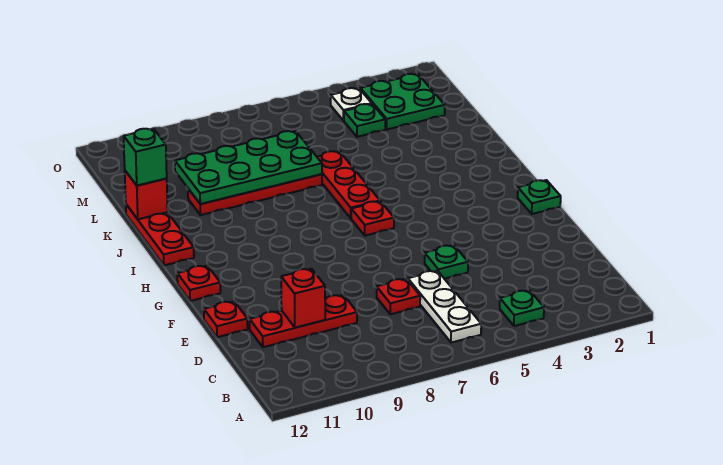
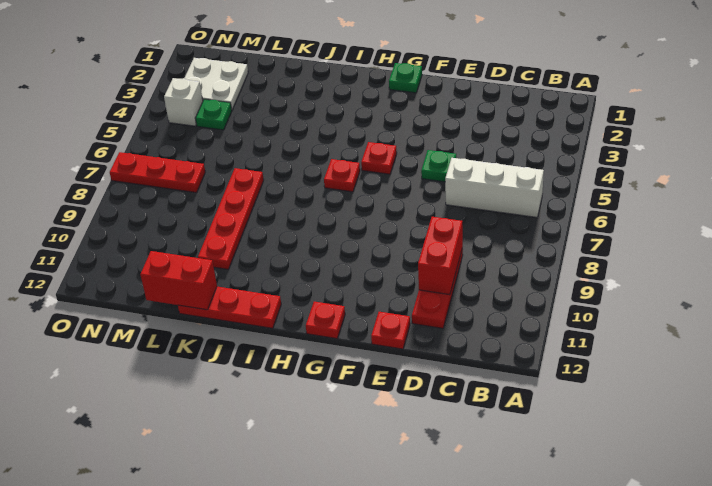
green plate B4 level 1 -> none
white plate B6:D6 level 1 -> white brick B6:D6 level 1
red plate D7 level 1 -> red plate G5 level 1
red brick D10 level 2 -> red brick D9:D10 level 2
red plate I6:K6 level 1 -> red plate M7:O7 level 1
green plate K7:L10 level 2 -> none
red brick K12 level 2 -> red brick K12:L12 level 2
green brick K12 level 3 -> none
green plate M2:N3 level 1 -> white plate M2:N3 level 1
white plate N4 level 1 -> white brick N4 level 1

